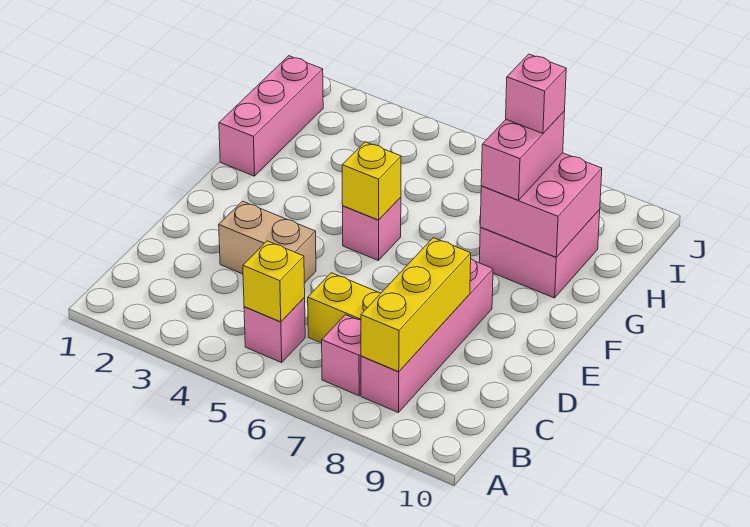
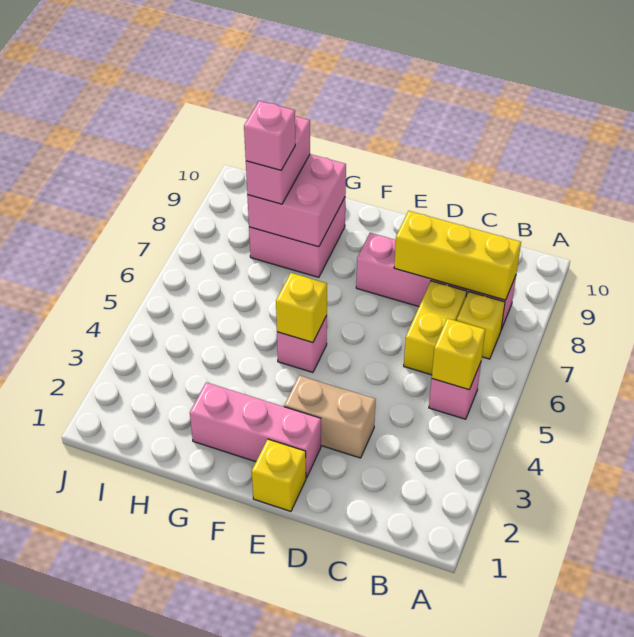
pink brick B7 level 1 -> yellow brick B7 level 1
tan brick D3:D4 level 1 -> tan brick D3:E3 level 1
none -> yellow brick E1 level 1
pink brick G1:I1 level 1 -> pink brick E2:G2 level 1
pink brick G8:H8 level 3 -> pink brick H8:H9 level 3

